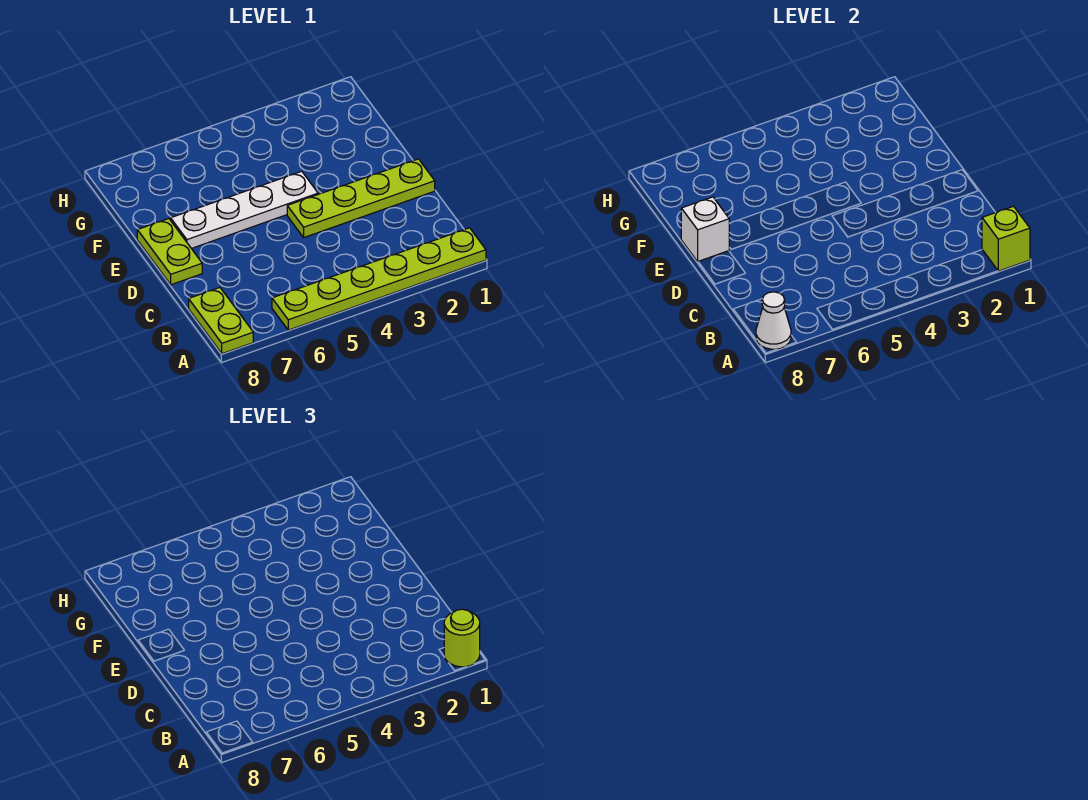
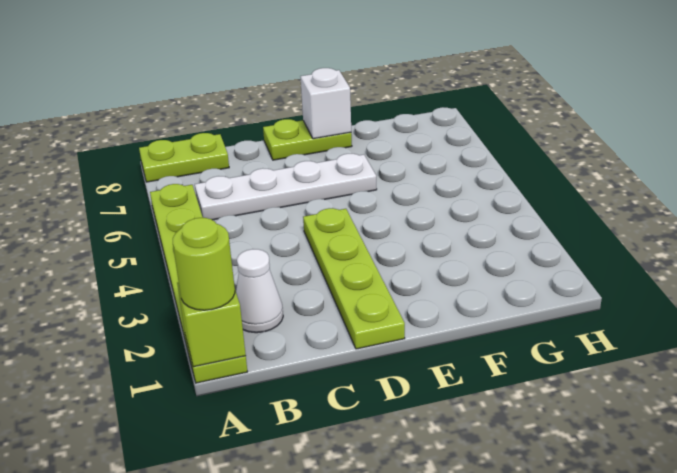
white cone A8 level 2 -> white cone B2 level 1
white plate E4:E7 level 1 -> white plate B6:E6 level 1

